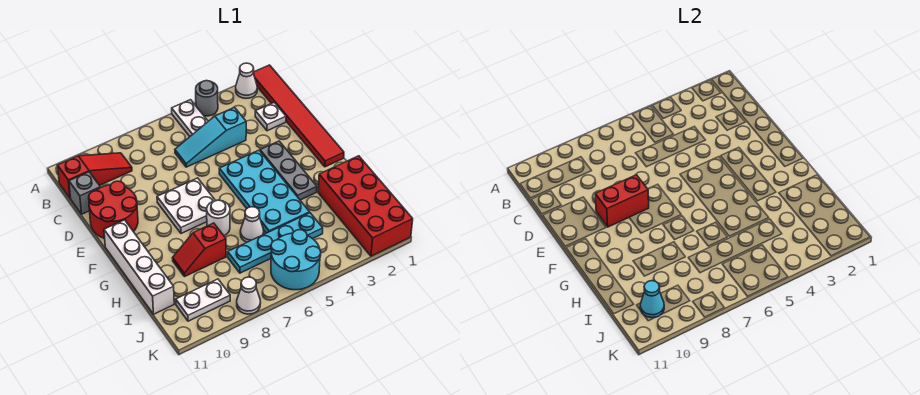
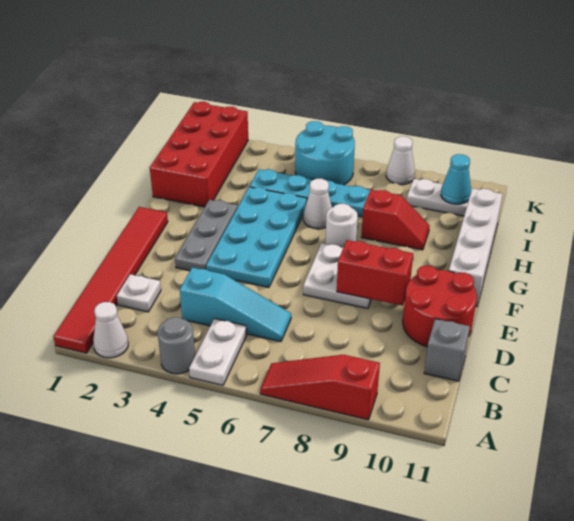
red slope B9:B11 level 1 top 11 -> red slope A7:A9 level 1 top 9

